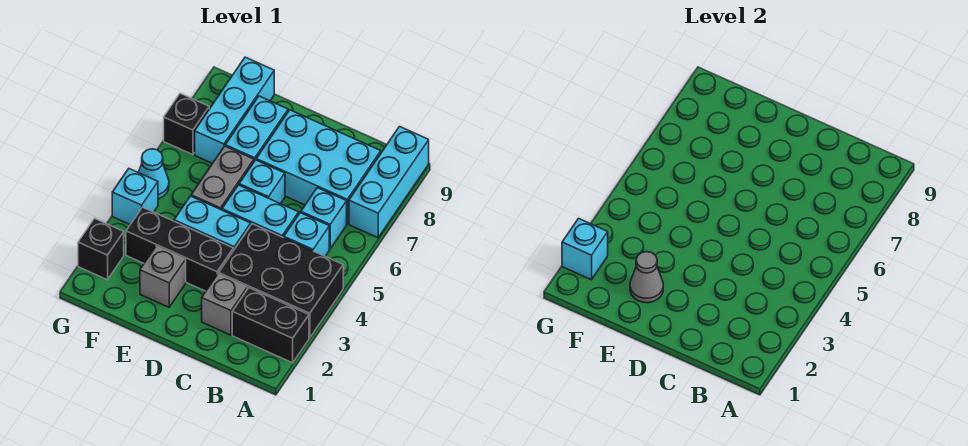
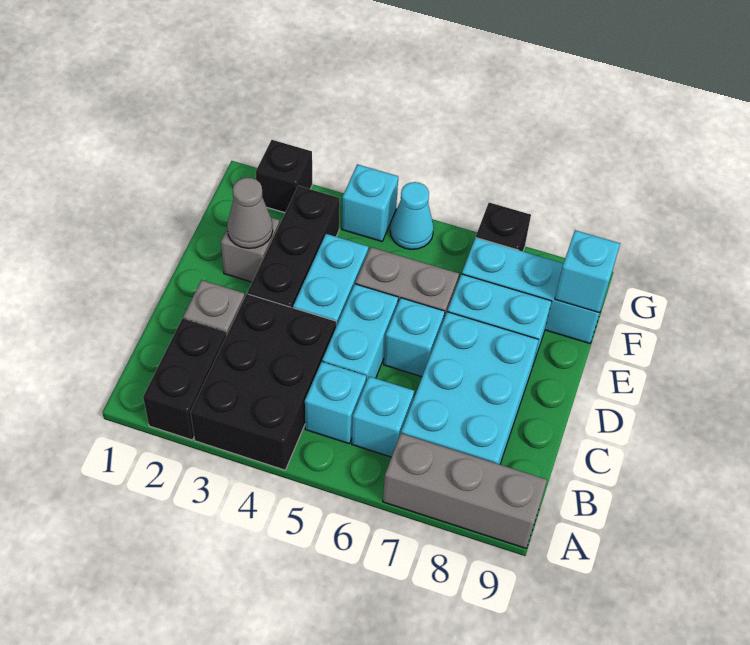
cyan brick A7:A9 level 1 -> grey brick A7:A9 level 1
cyan brick G2 level 2 -> cyan brick F9 level 2

